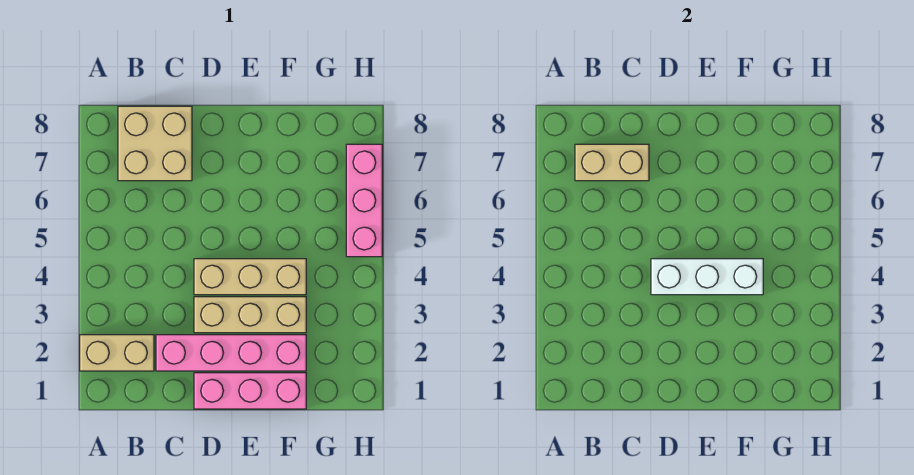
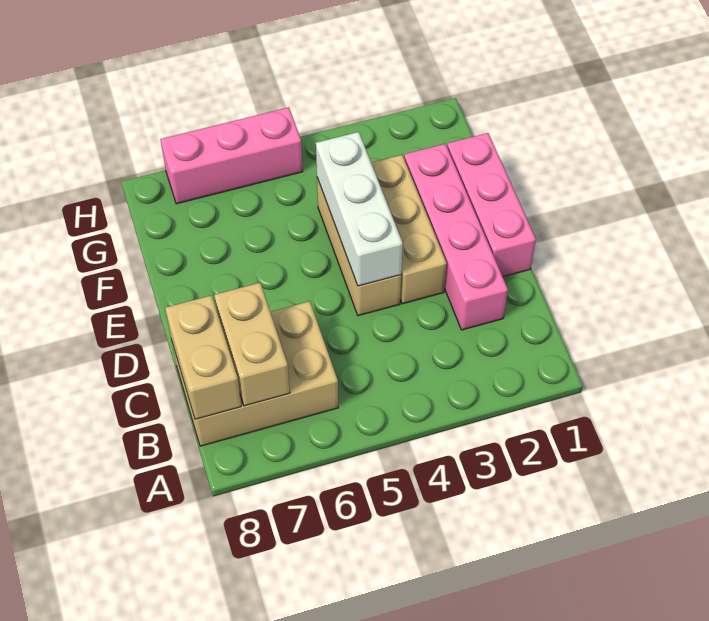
tan brick A2:B2 level 1 -> tan brick B8:C8 level 2
tan brick B7:C8 level 1 -> tan brick B6:C8 level 1

